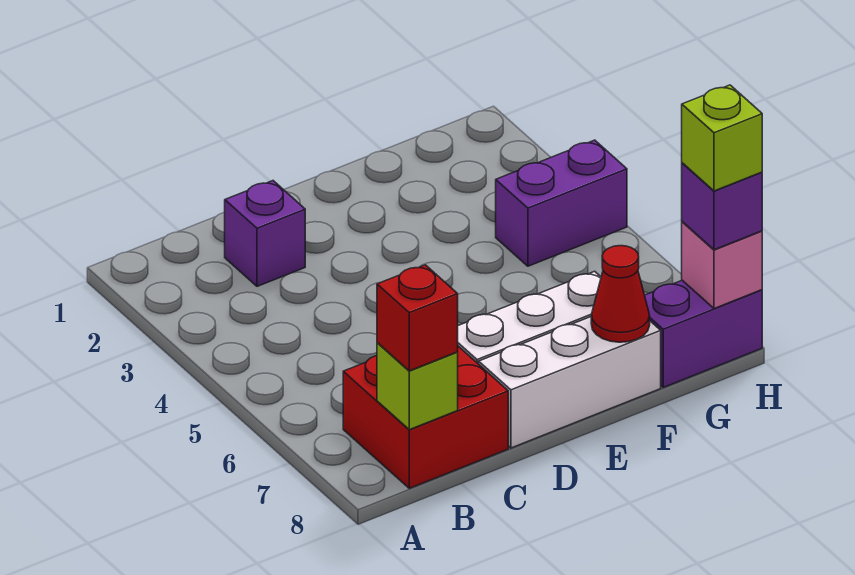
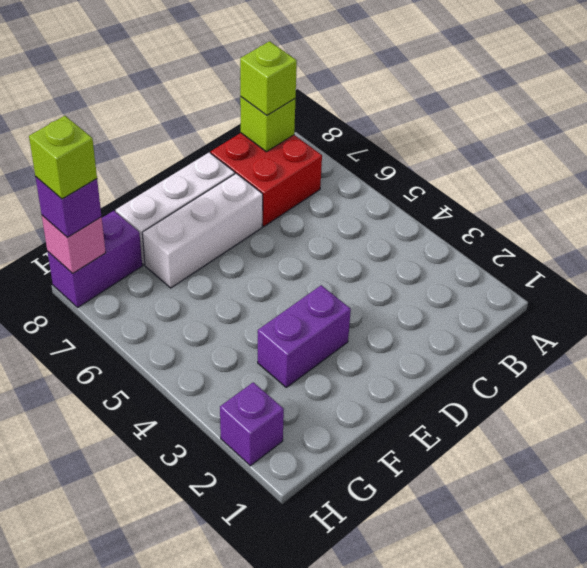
red brick B8 level 3 -> lime brick B8 level 3
purple brick C2 level 1 -> purple brick H2 level 1
red cone F8 level 2 -> none
purple brick G4:H4 level 1 -> purple brick E3:F3 level 1

